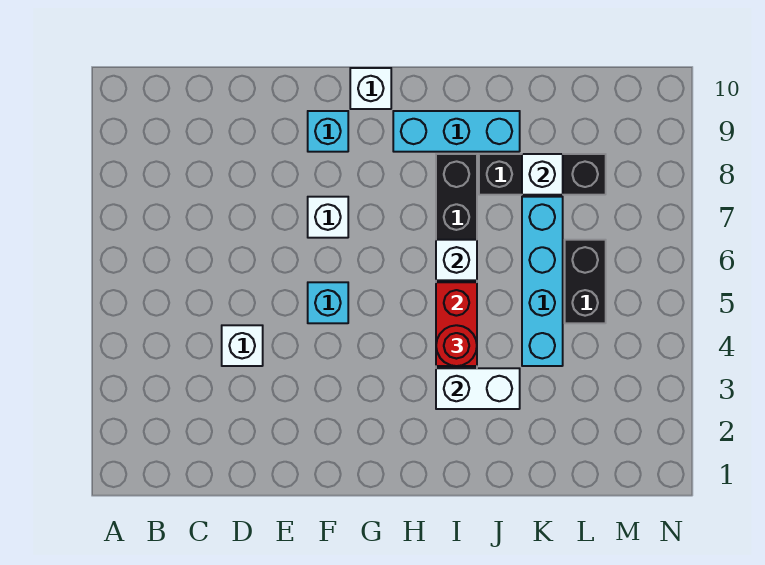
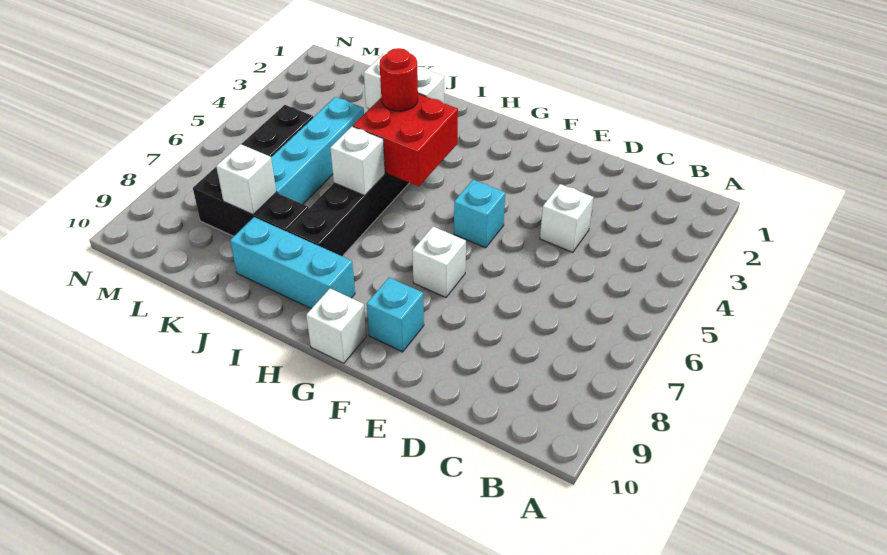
red brick I4:I5 level 2 -> red brick H4:I5 level 2

